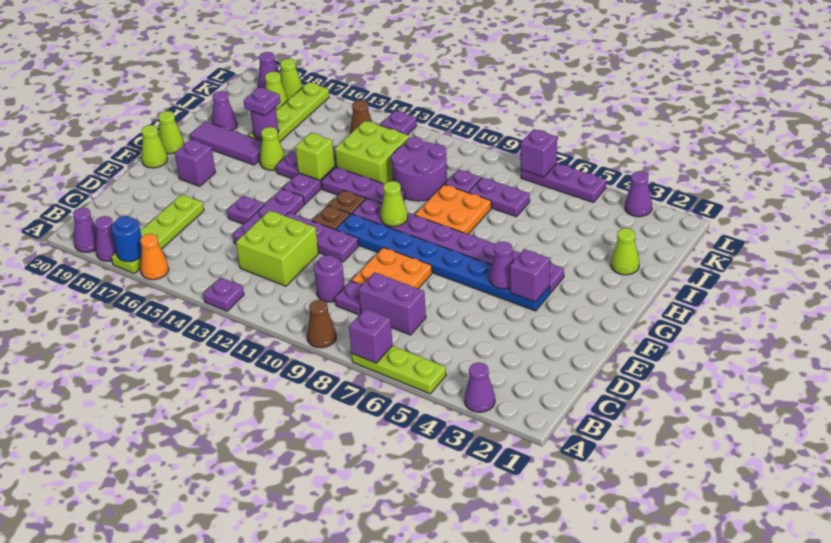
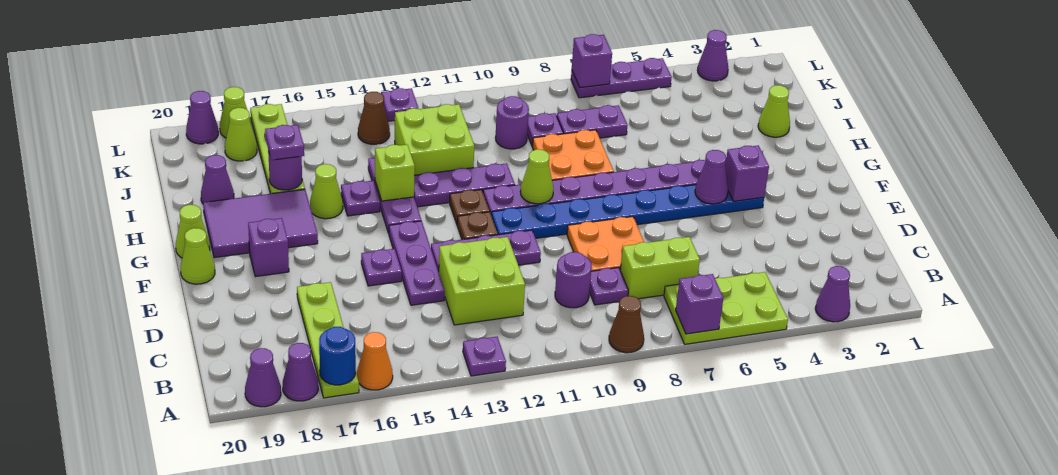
lime plate A5:A7 level 1 -> lime plate A5:B7 level 1
purple brick C7:C8 level 1 -> lime brick C7:C8 level 1
purple tile H17:H19 level 1 -> purple tile G17:H19 level 1
purple round brick I10:J11 level 1 -> purple round brick J10 level 1

